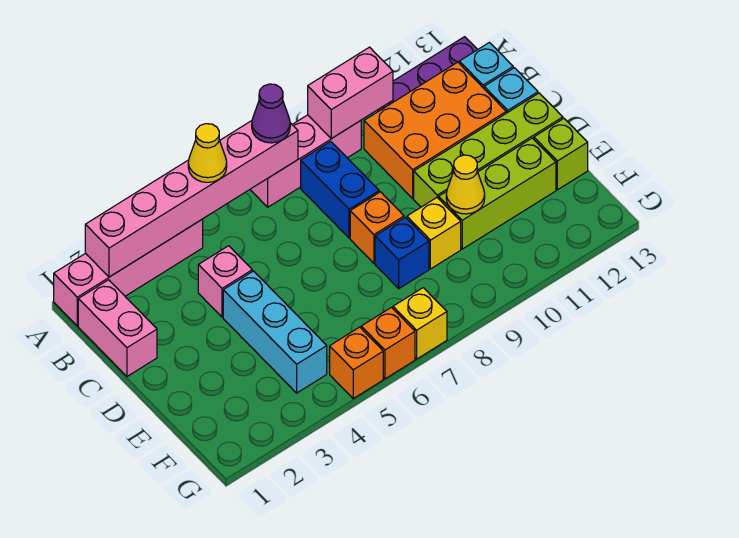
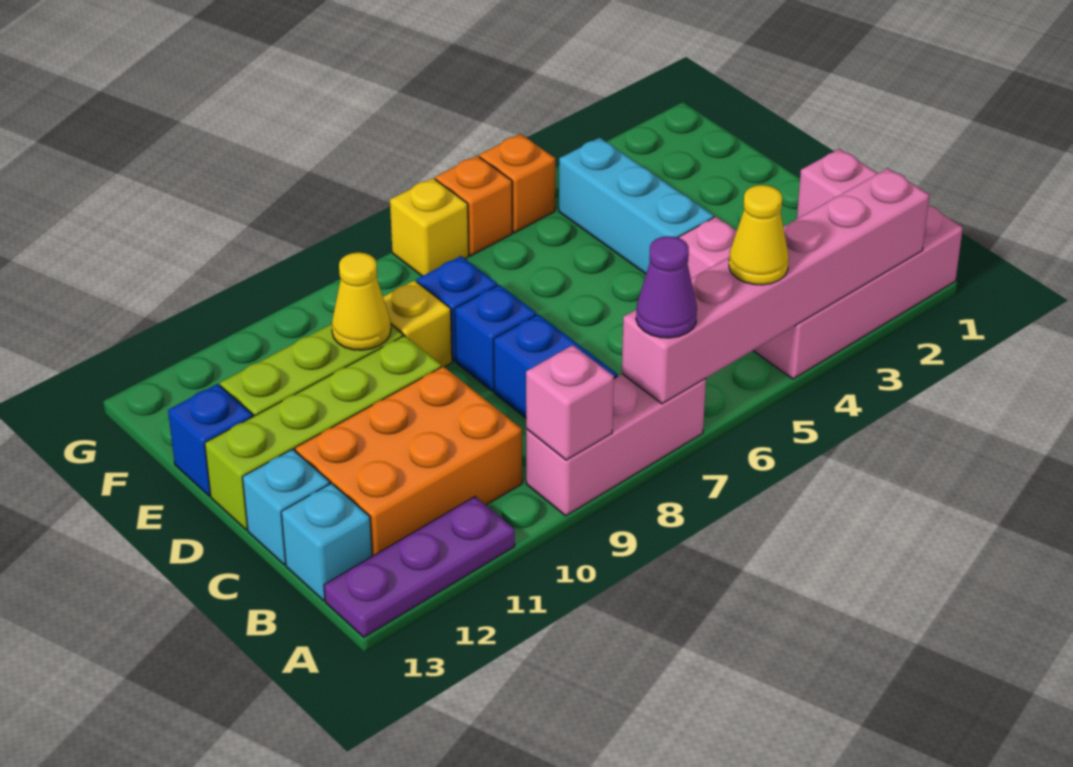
pink brick A9:A10 level 2 -> pink brick A9 level 2
orange brick D8 level 1 -> blue brick D8 level 1
lime brick E13 level 1 -> blue brick E13 level 1

